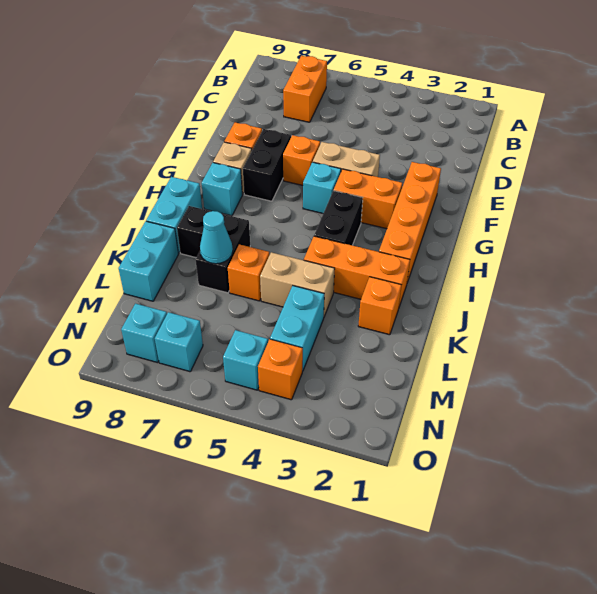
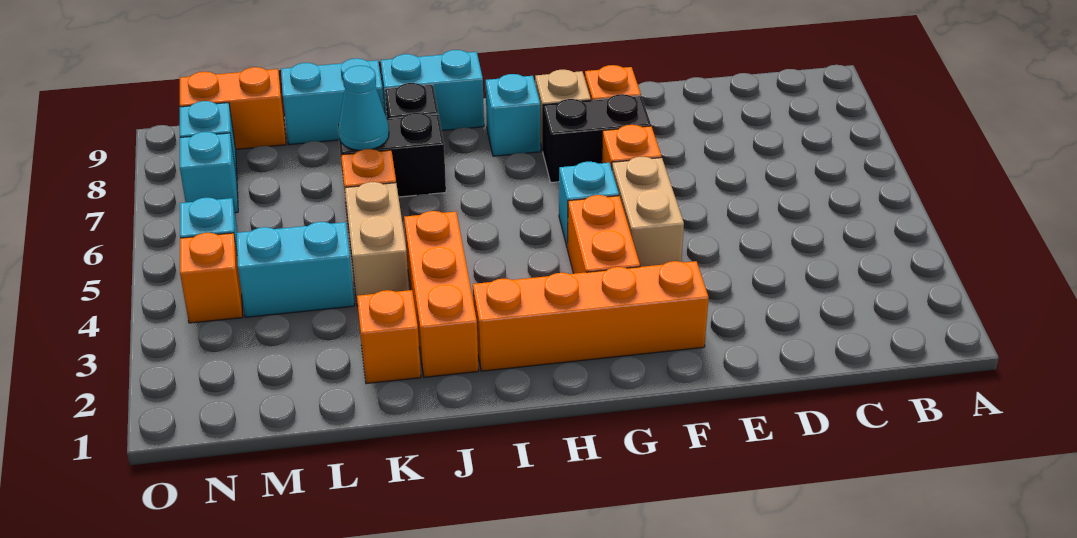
orange brick B7:C7 level 1 -> orange brick M9:N9 level 1
black brick H4:I4 level 1 -> none

